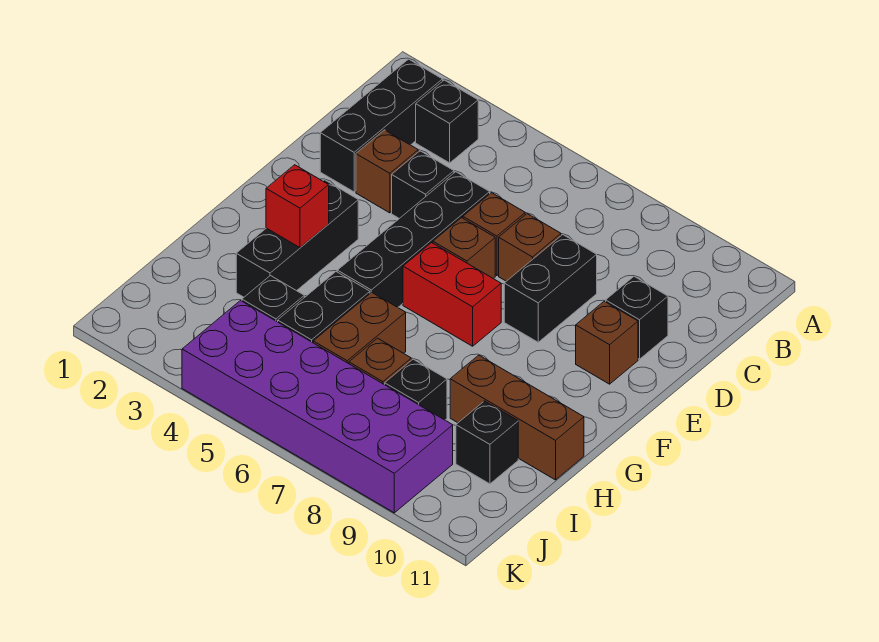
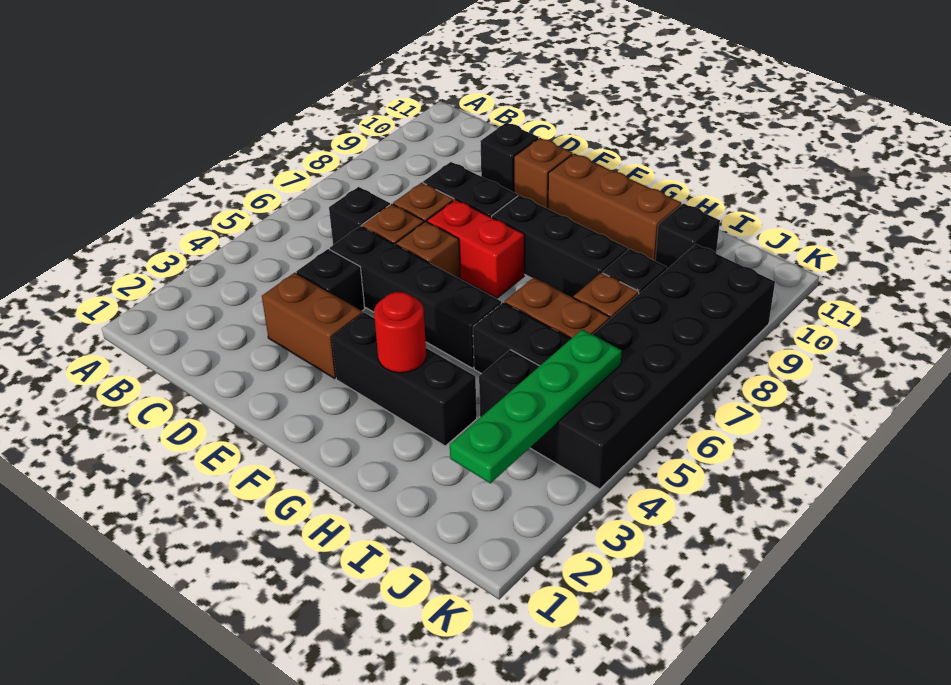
black brick B2:D2 level 1 -> black brick F8:H8 level 1
black brick B3 level 1 -> black brick C6 level 1
brown brick D3 level 1 -> brown brick D3:E3 level 1
red brick F6:F7 level 1 -> red brick E7:F7 level 1
red brick G3 level 2 -> red round brick G3 level 2
brown brick H9:H11 level 1 -> brown brick F10:H10 level 1
none -> green plate J2:J5 level 2
purple brick J4:K9 level 1 -> black brick J4:K9 level 1

